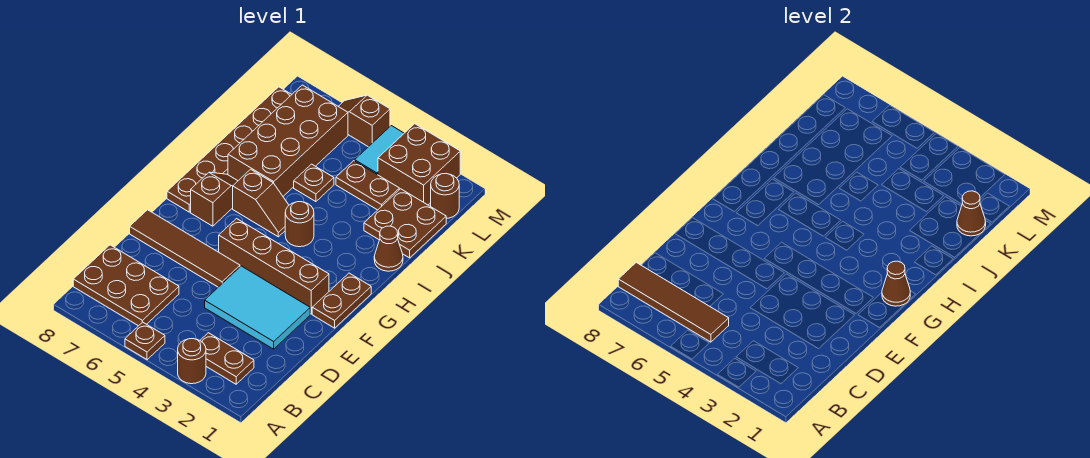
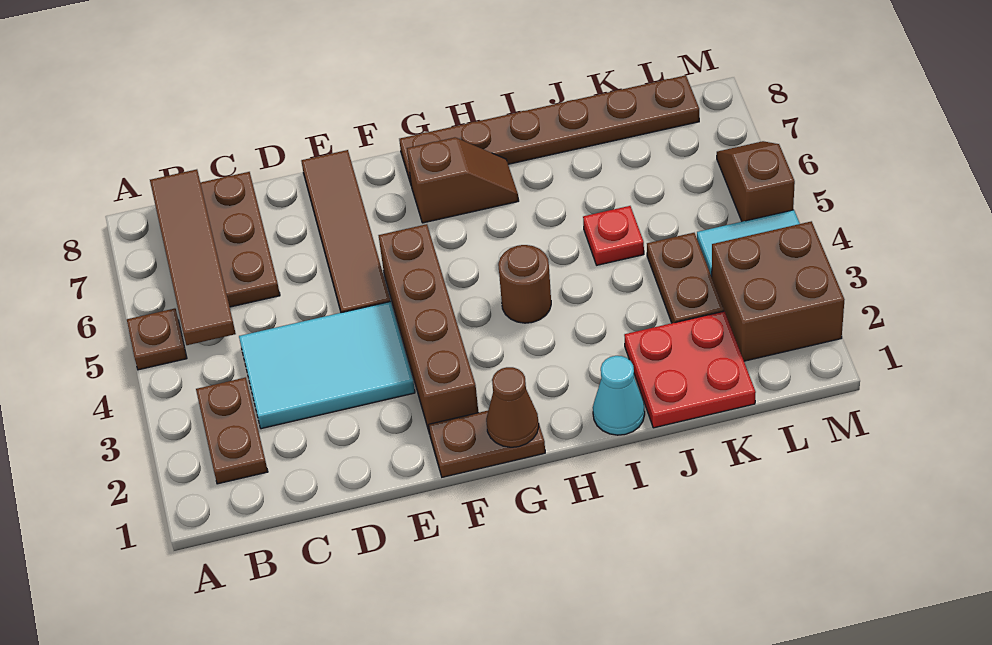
brown round brick A3 level 1 -> none
cyan tile D2:E4 level 1 -> cyan tile C3:E4 level 1
brown slope H5:H6 level 1 top 6 -> none
brown cone I1 level 1 -> cyan cone I1 level 1
brown brick I6:L7 level 1 -> none
brown plate J1:K2 level 1 -> red plate J1:K2 level 1
brown plate J5 level 1 -> red plate J5 level 1
brown cone K1 level 2 -> none
brown round brick L1 level 1 -> none

